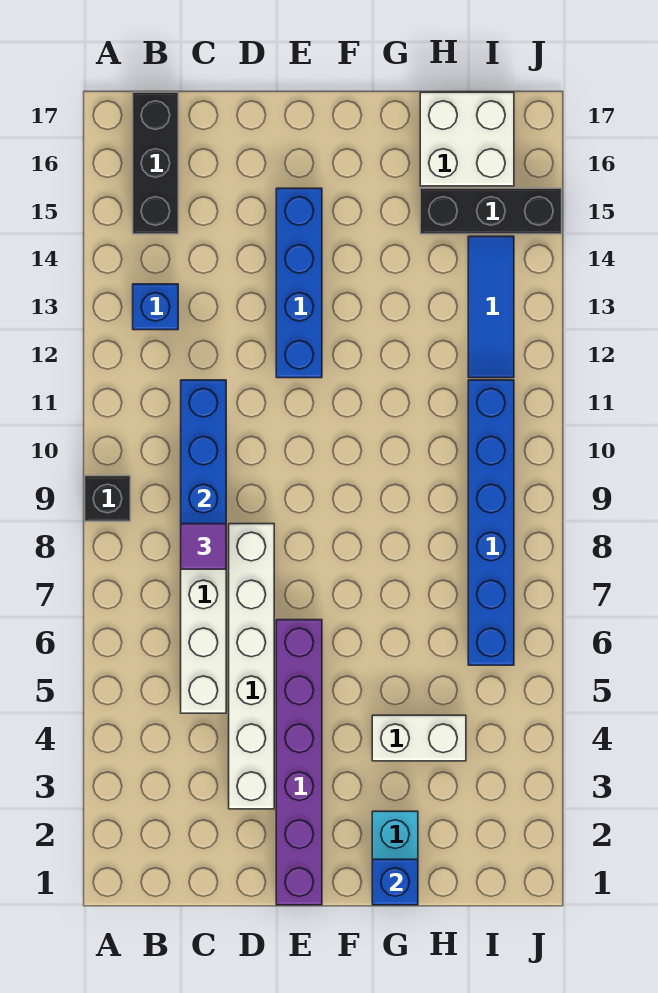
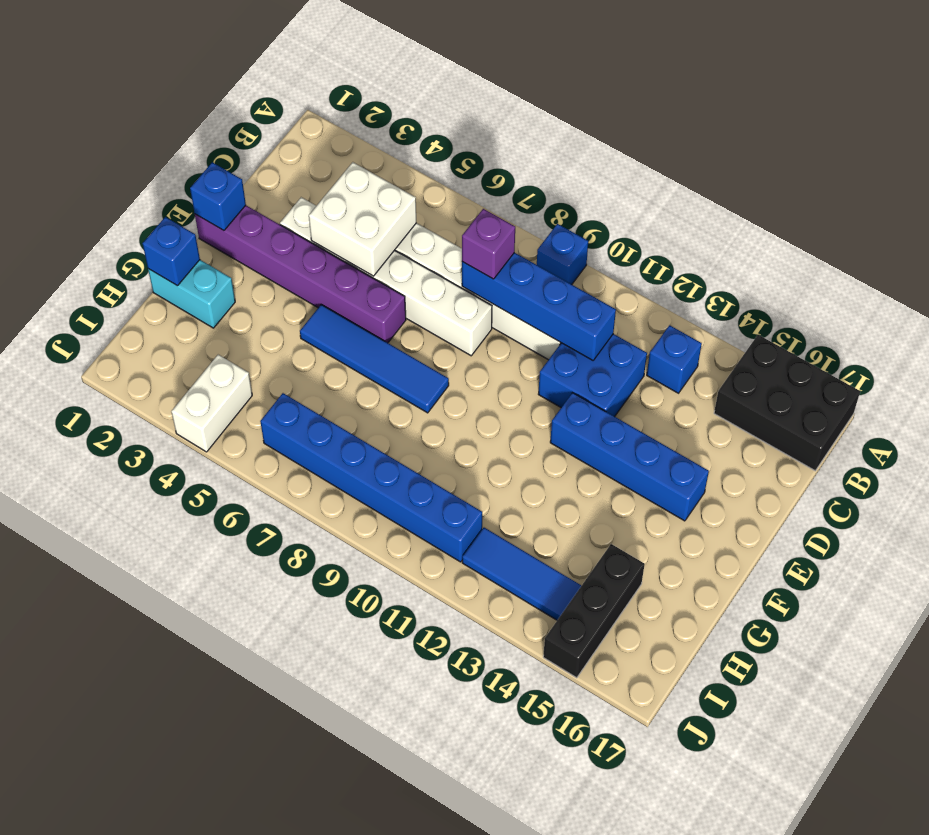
black brick A9 level 1 -> blue brick A9 level 1
black brick B15:B17 level 1 -> black brick A15:B17 level 1
purple tile C8 level 3 -> purple brick C8 level 3
none -> blue brick C11:D12 level 1
none -> blue brick E1 level 2
none -> blue tile F5:F8 level 1
white brick G4:H4 level 1 -> white brick I4:J4 level 1
white brick H16:I17 level 1 -> white brick C4:D5 level 2

